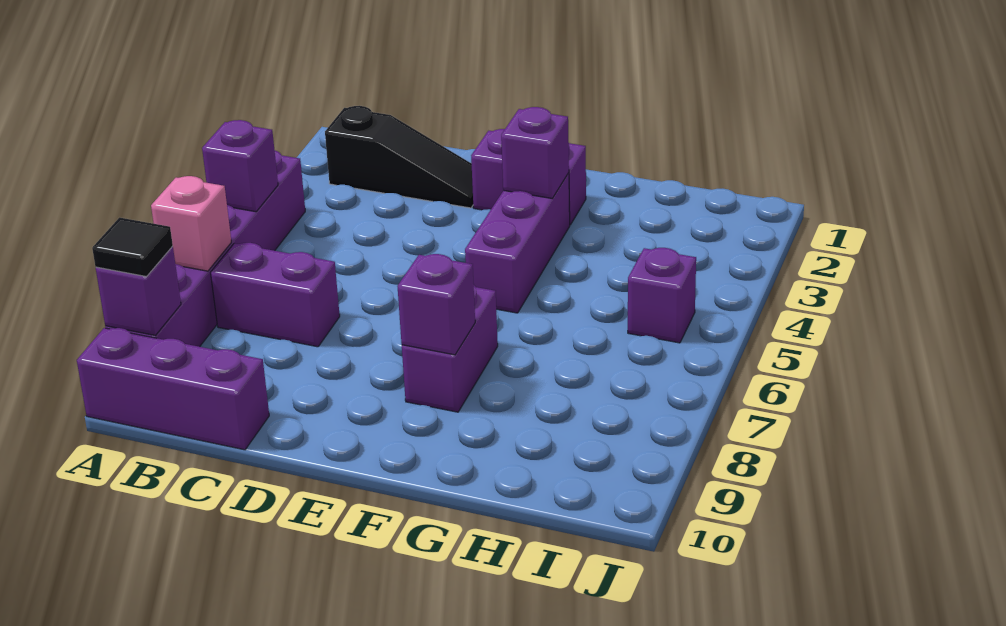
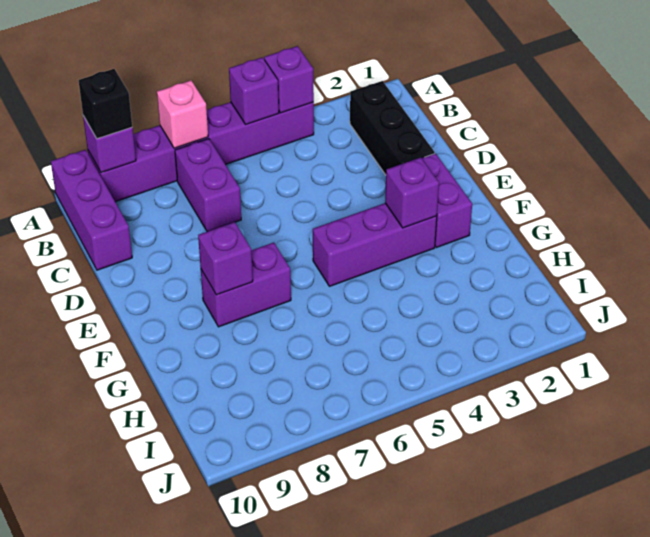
black tile A9 level 3 -> black brick A9 level 3
black slope B2:D2 level 1 top B -> black brick B2:D2 level 1
purple brick I5 level 1 -> purple brick A4 level 2

